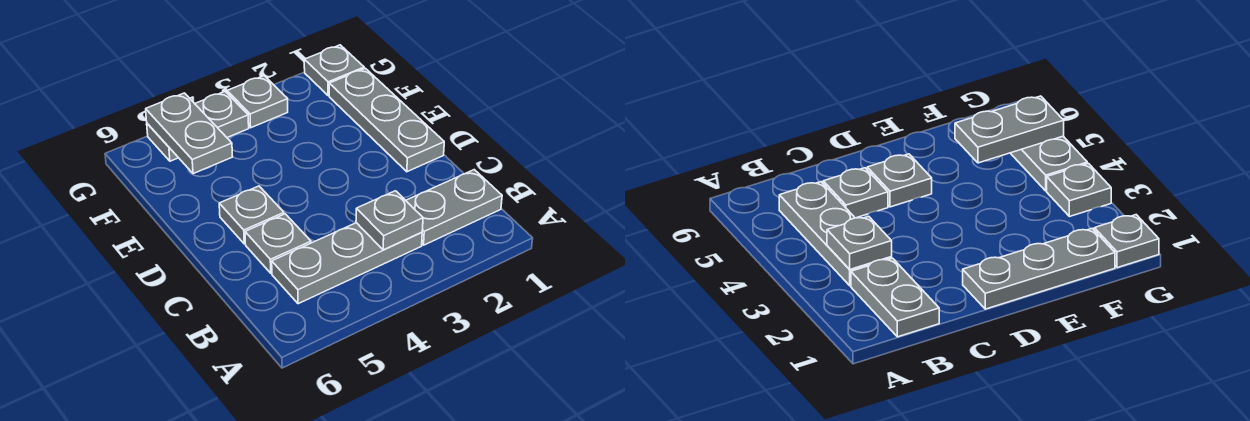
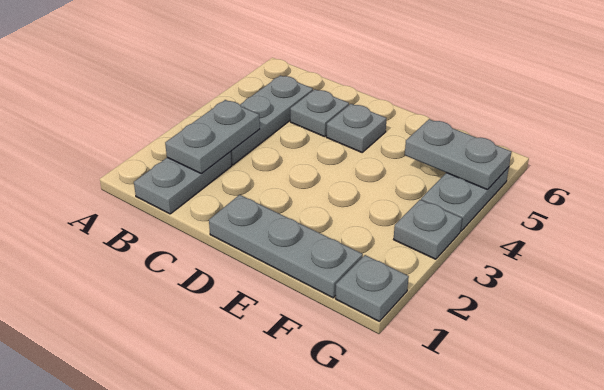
grey plate B3 level 2 -> grey plate B2:B3 level 2

